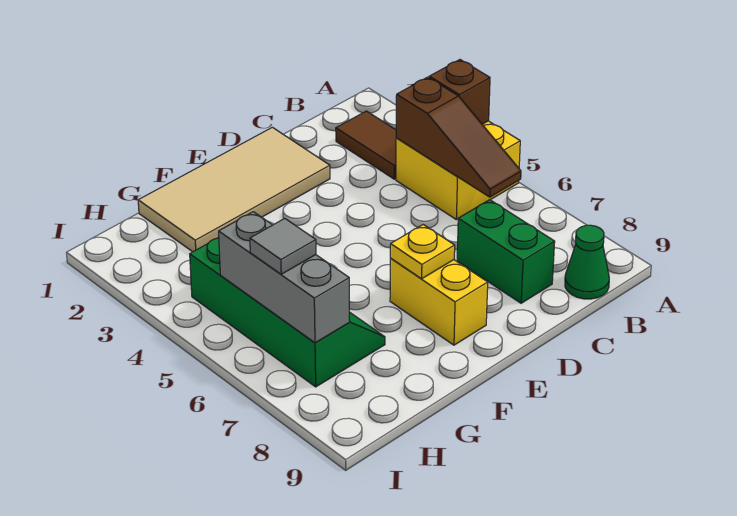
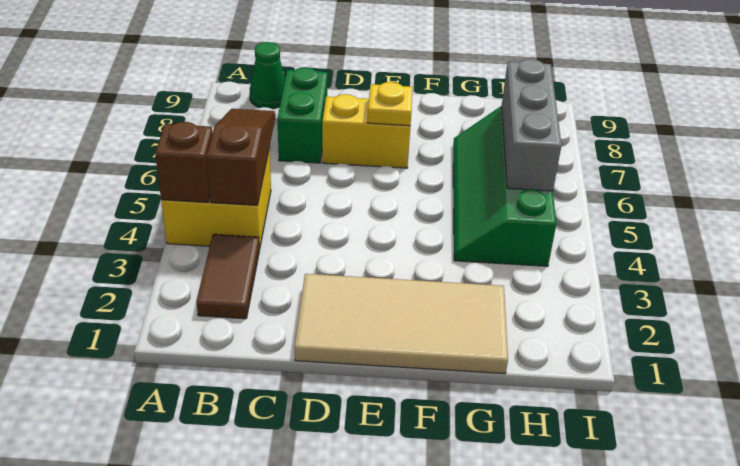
yellow brick E7:E8 level 1 -> yellow brick D7:E7 level 1
grey tile H6 level 3 -> none

